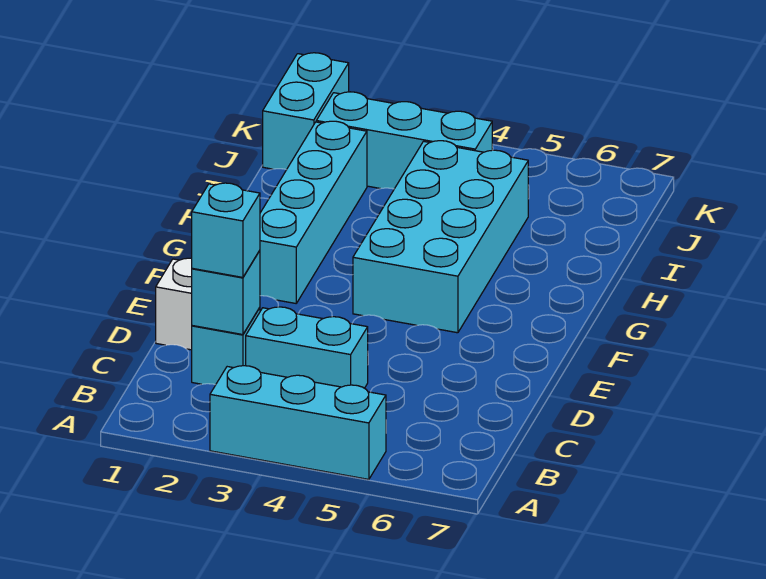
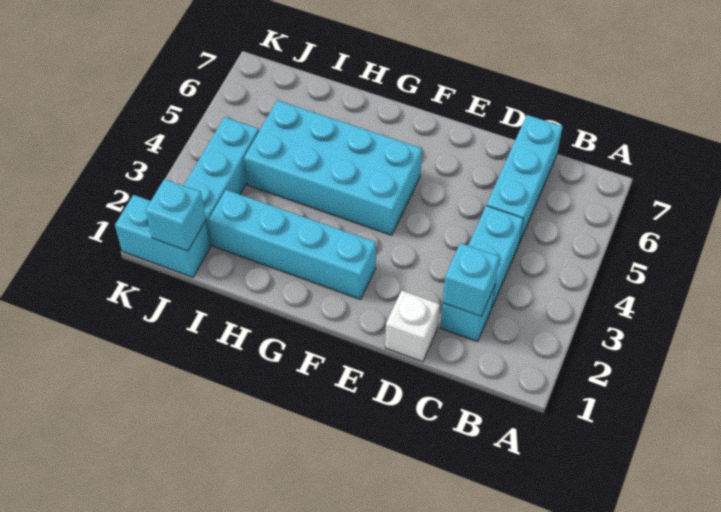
cyan brick A3:A5 level 1 -> cyan brick C5:C7 level 1
cyan brick C2 level 3 -> cyan brick J1 level 2

